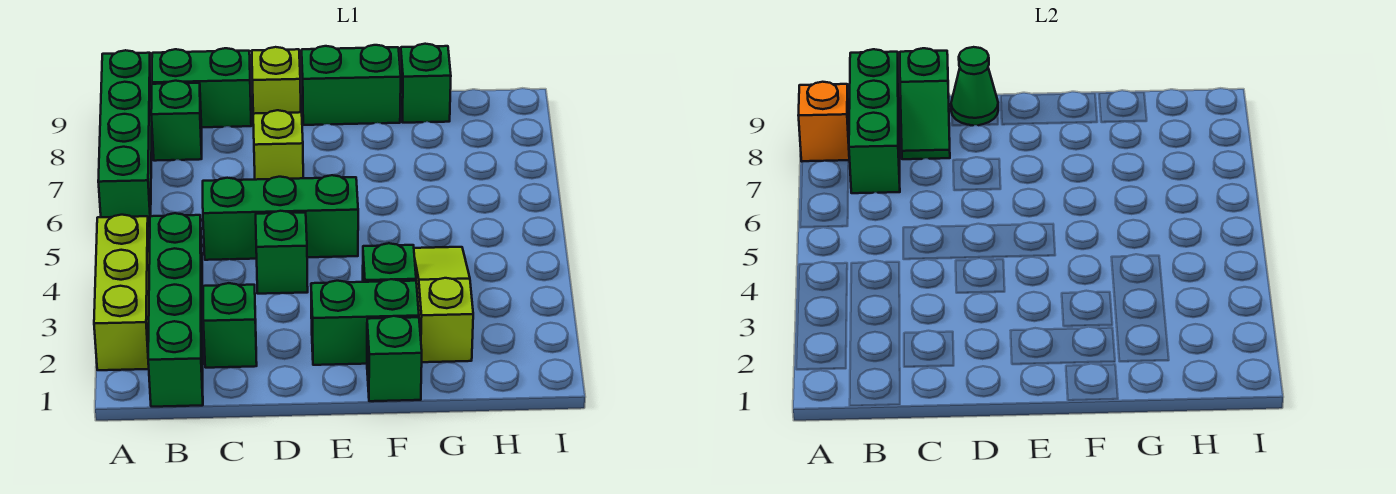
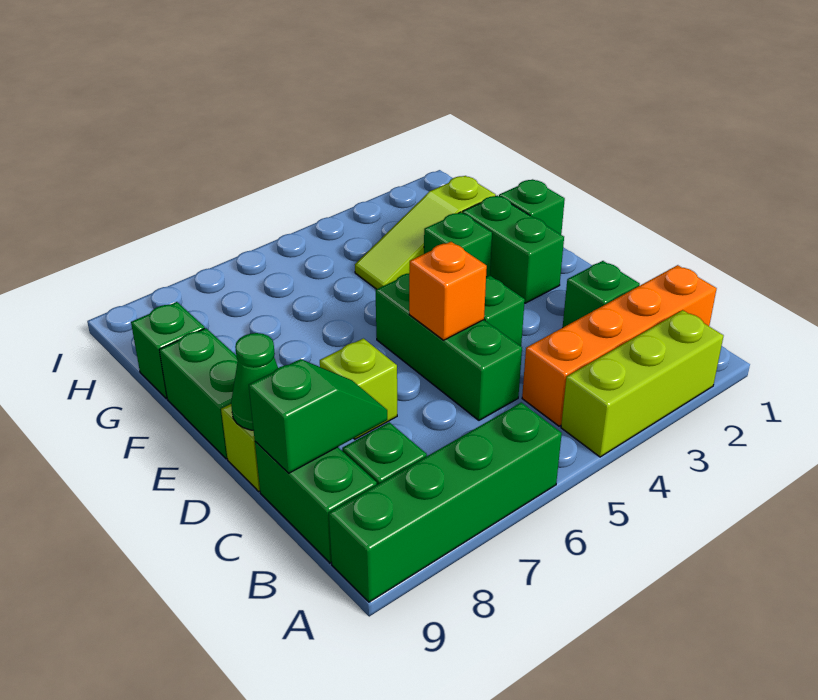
orange brick A8 level 2 -> orange brick D5 level 2
green brick B1:B4 level 1 -> orange brick B1:B4 level 1
green brick B7:B9 level 2 -> none

